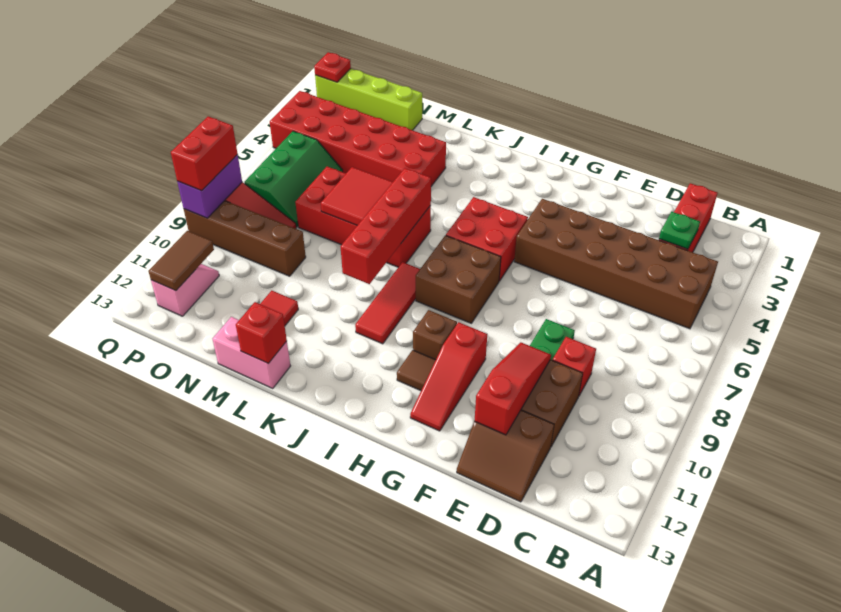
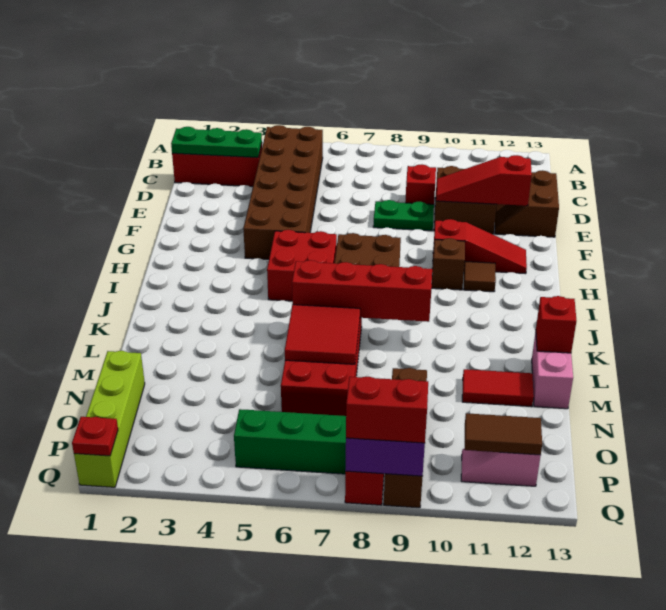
green plate C3 level 2 -> green plate C1:C3 level 2
brown slope D12:E13 level 1 top 12 -> brown slope D12:E13 level 1 top 13
red tile J8:J10 level 1 -> none
red brick L3:Q4 level 1 -> none

